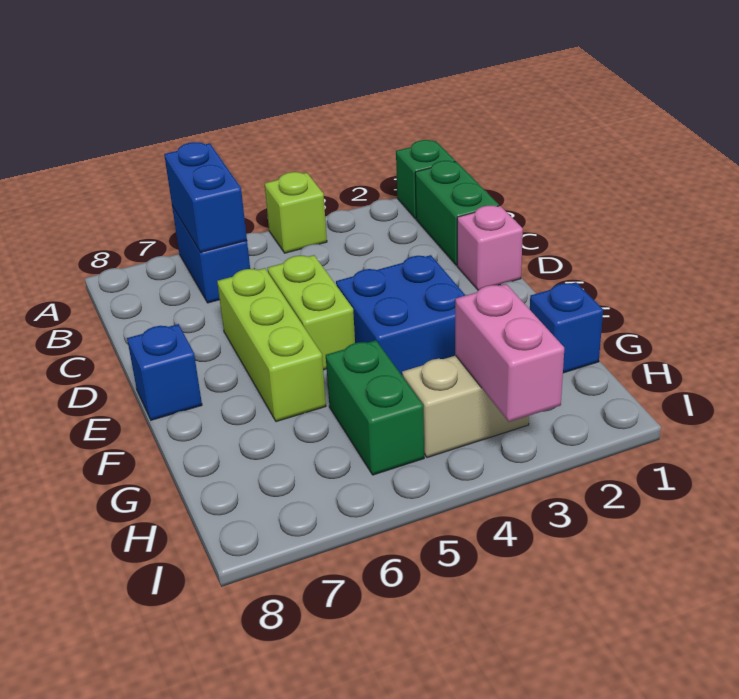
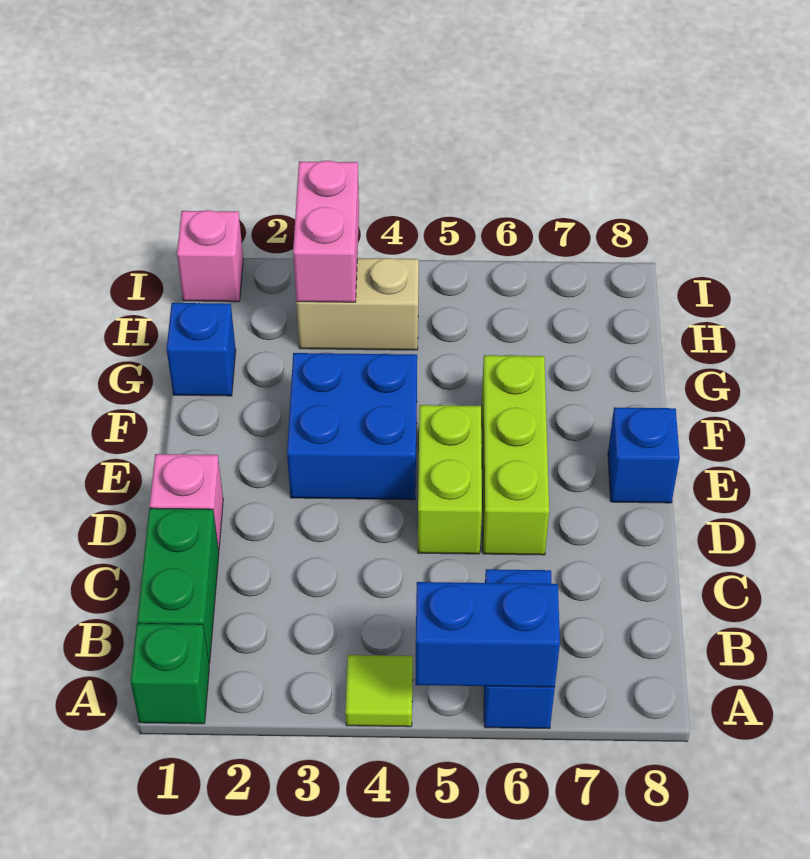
lime brick A4 level 1 -> lime tile A4 level 1
blue brick A6:B6 level 2 -> blue brick A5:A6 level 2
green brick G5:H5 level 1 -> none
none -> pink brick I1 level 1

